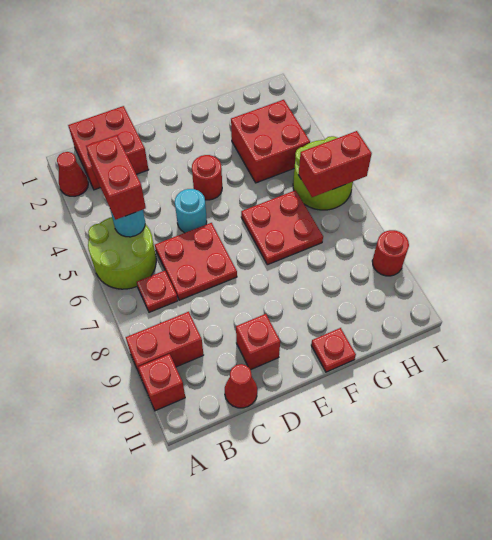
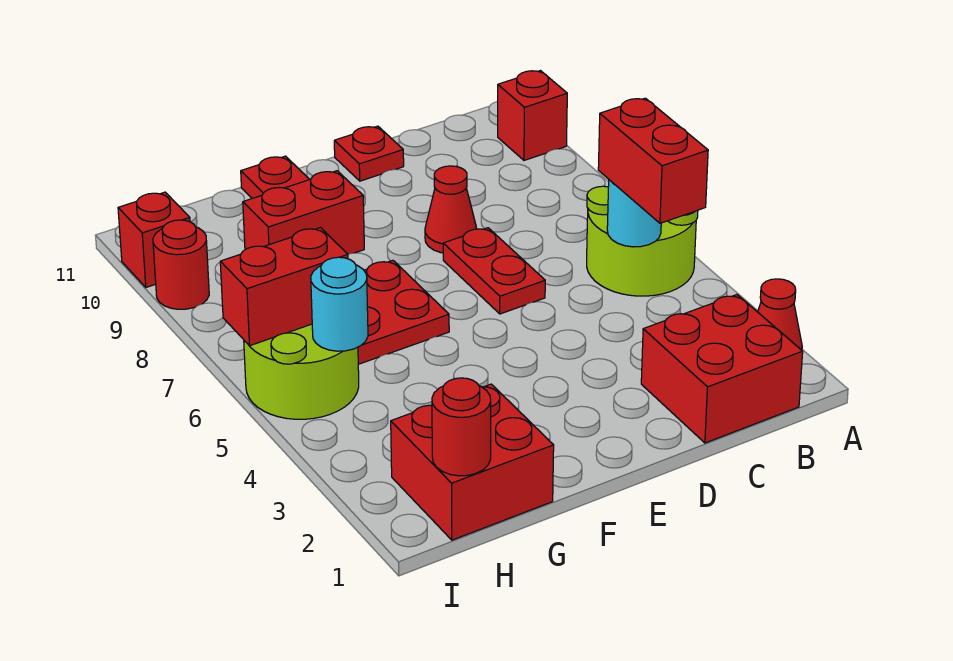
red brick A9:B9 level 1 -> red brick F9:G9 level 1
red plate B7 level 1 -> red plate D11 level 1
red plate C6:D7 level 1 -> red plate D6:D7 level 1
red cone C11 level 1 -> red cone D8 level 1
cyan round brick D5 level 1 -> cyan round brick H5 level 2
red brick D10 level 1 -> red brick I10 level 1
red round brick E4 level 1 -> red round brick H1 level 2
red brick G3:H4 level 1 -> red brick G1:H2 level 1

